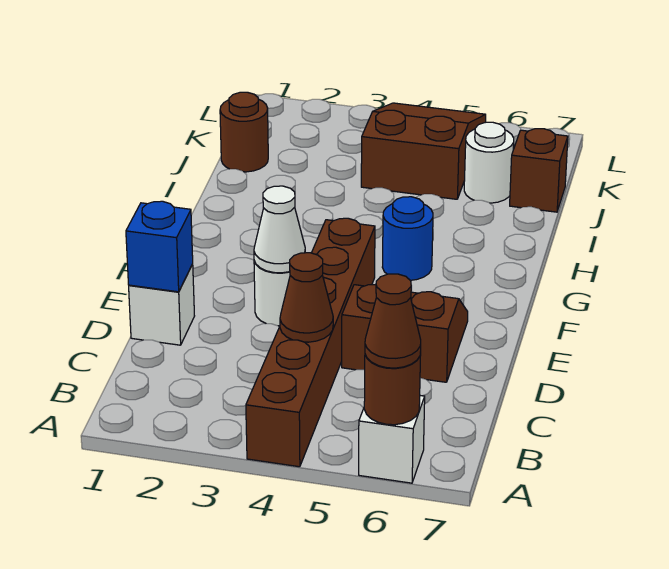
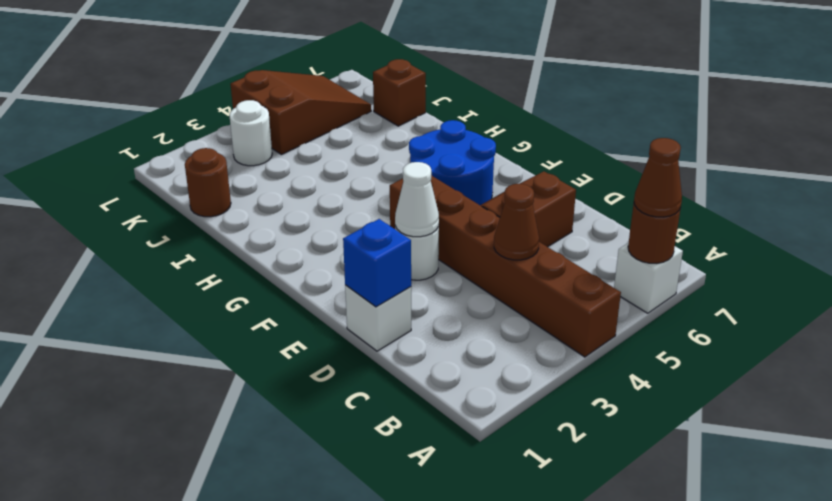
blue round brick G5 level 1 -> blue round brick F5:G6 level 1
brown slope J4:L5 level 1 top J -> brown slope K4:L6 level 1 top 4
white round brick J6 level 1 -> white round brick K3 level 1

